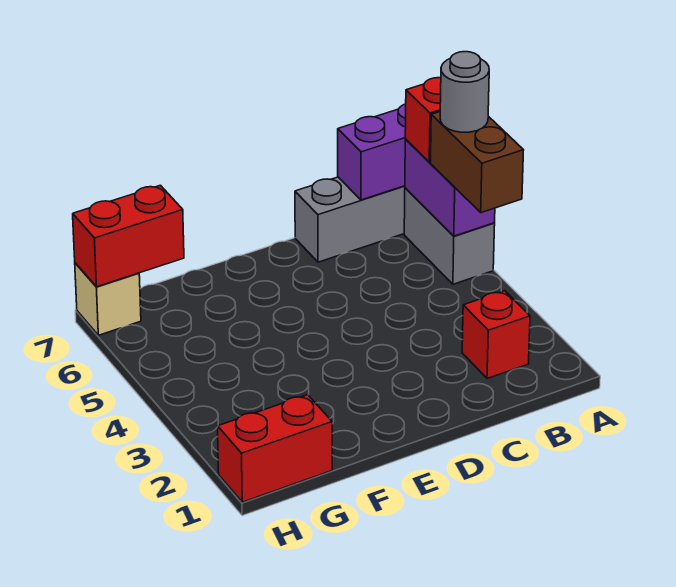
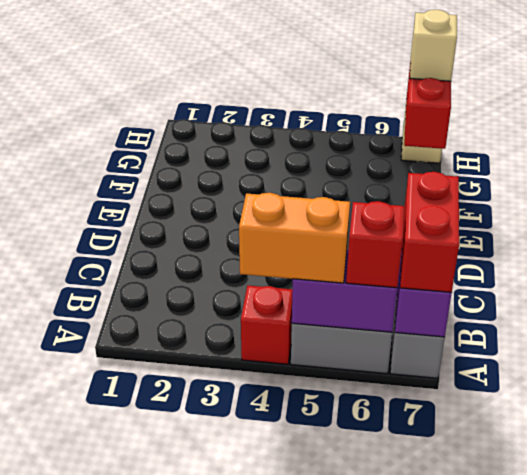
brown brick A4:A5 level 3 -> orange brick A4:A5 level 3
grey round brick A5 level 4 -> none
red brick B2 level 1 -> red brick A4 level 1
red brick G1:H1 level 1 -> red brick A7:B7 level 3
none -> tan brick H7 level 3

